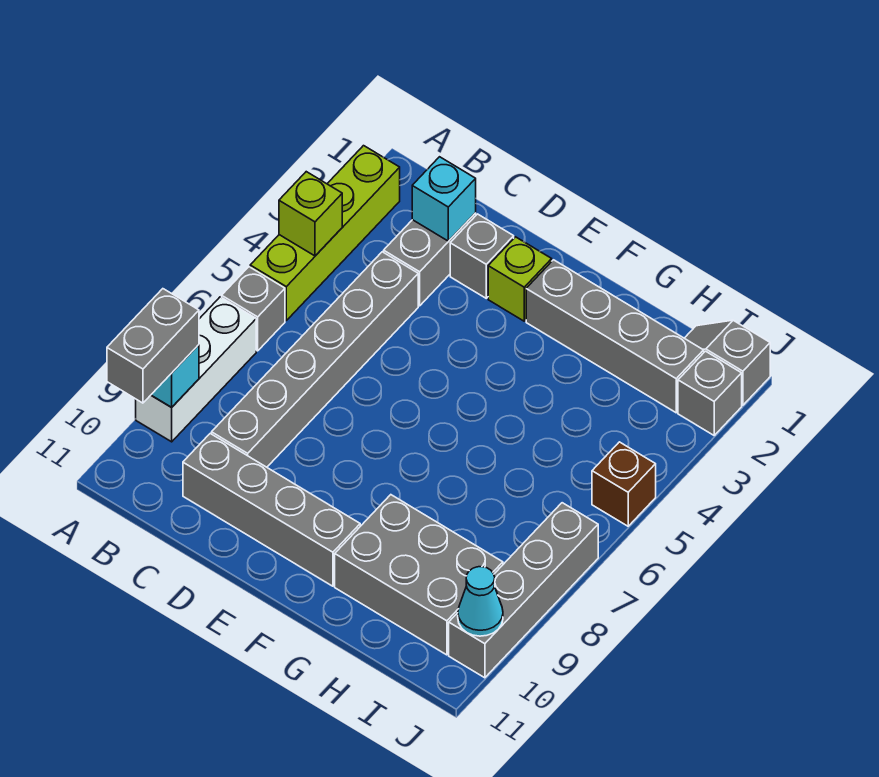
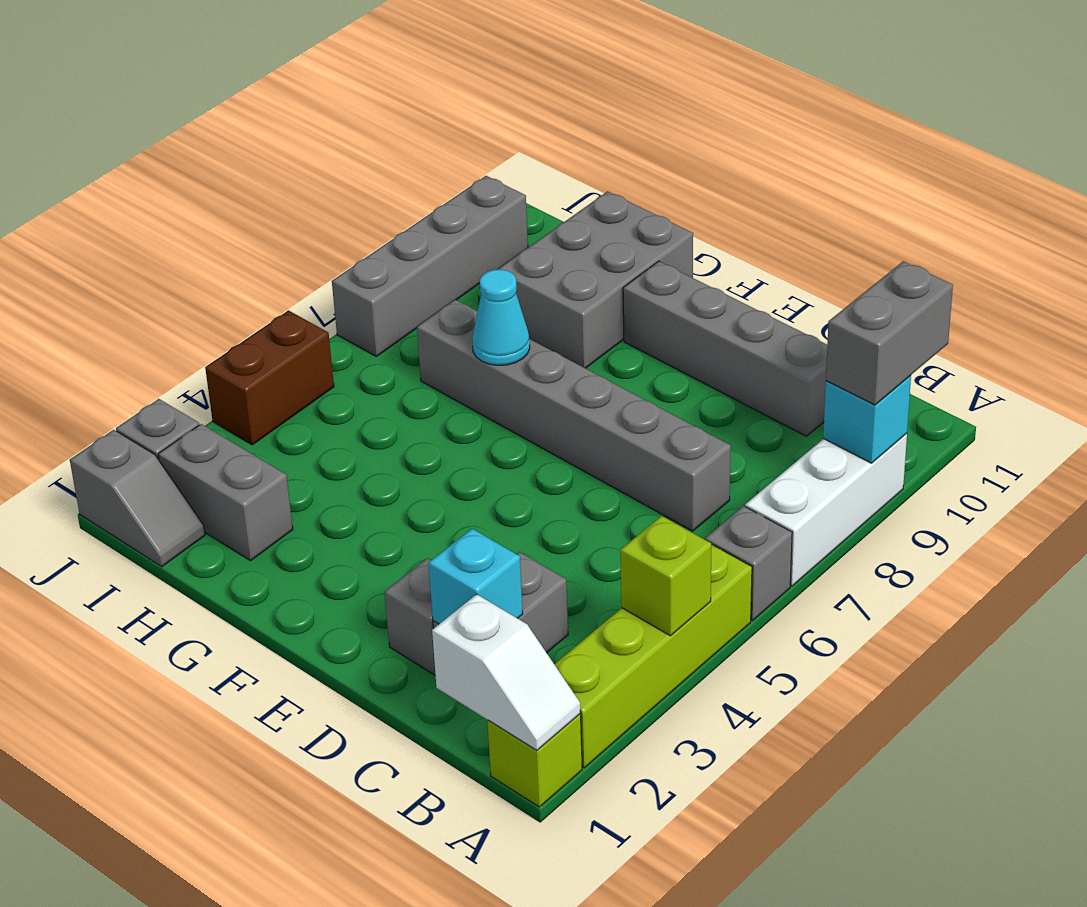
none -> white slope A1:B1 level 2 top B
grey brick C4:C9 level 1 -> grey brick C7:H7 level 1
lime brick E2 level 1 -> lime brick A1 level 1
grey brick F2:I2 level 1 -> grey brick H2:I2 level 1
grey brick G9:I10 level 1 -> grey brick G9:H11 level 1
brown brick J5 level 1 -> brown brick J4:J5 level 1
cyan cone J10 level 2 -> cyan cone G7 level 2

